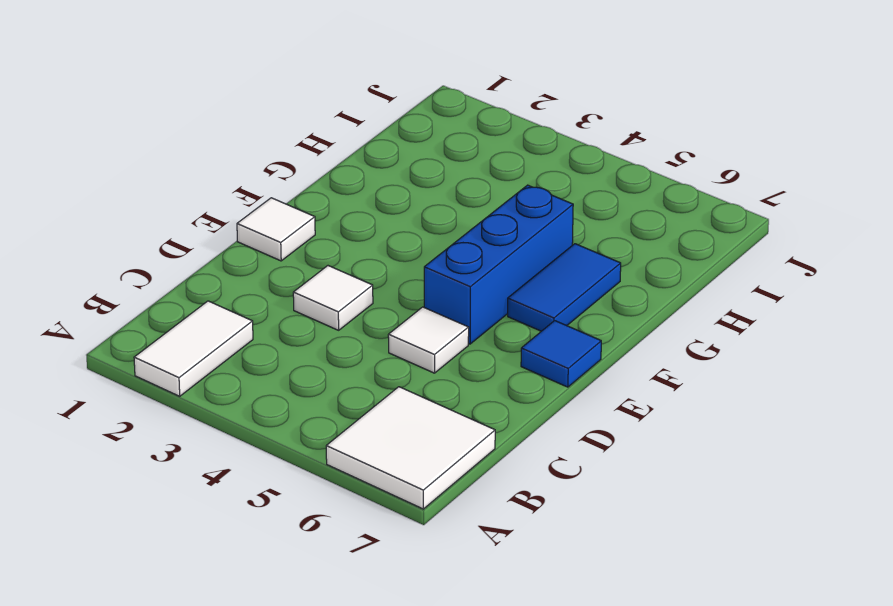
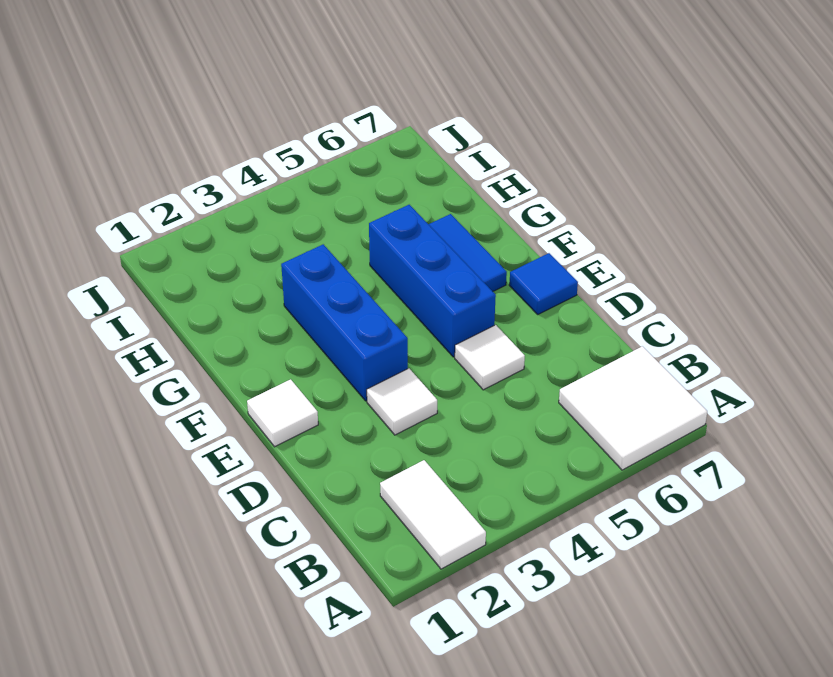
none -> blue brick E3:G3 level 1

